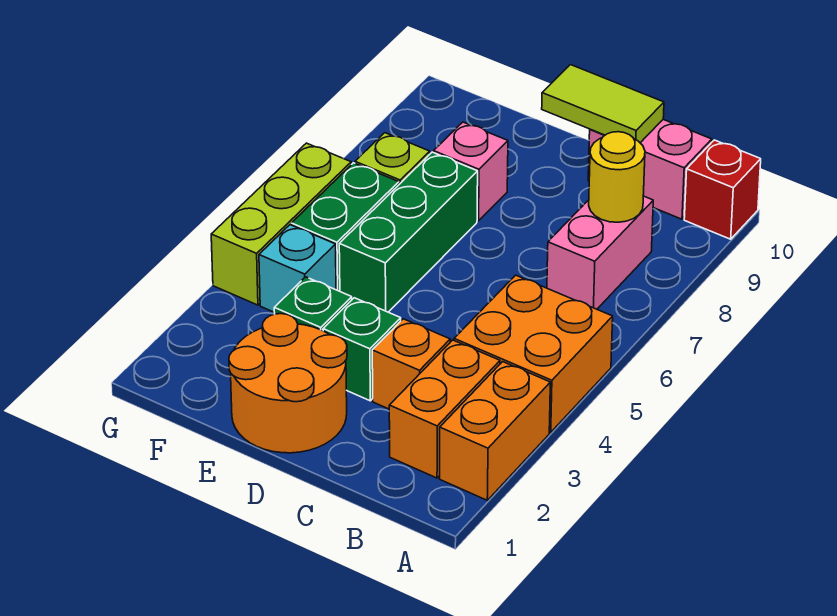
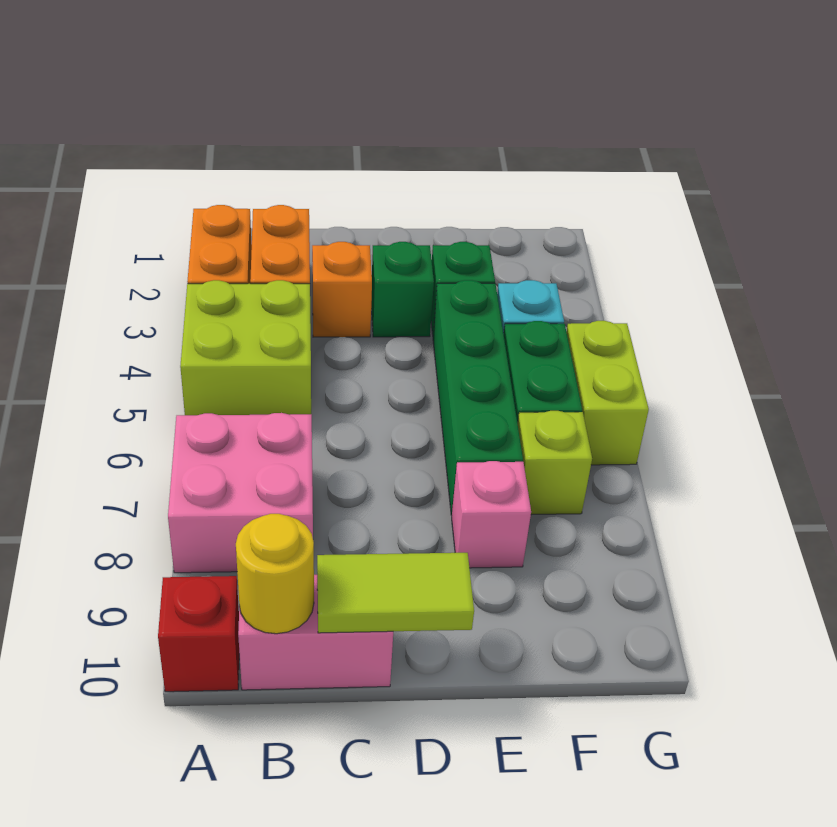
orange brick A4:B5 level 1 -> lime brick A4:B5 level 1
pink brick B7:B8 level 1 -> pink brick A7:B8 level 1
yellow round brick B8 level 2 -> yellow round brick B10 level 2
orange round brick D1:E2 level 1 -> none
green brick E5:E7 level 1 -> green brick E4:E7 level 1
lime brick G4:G6 level 1 -> lime brick G5:G6 level 1

